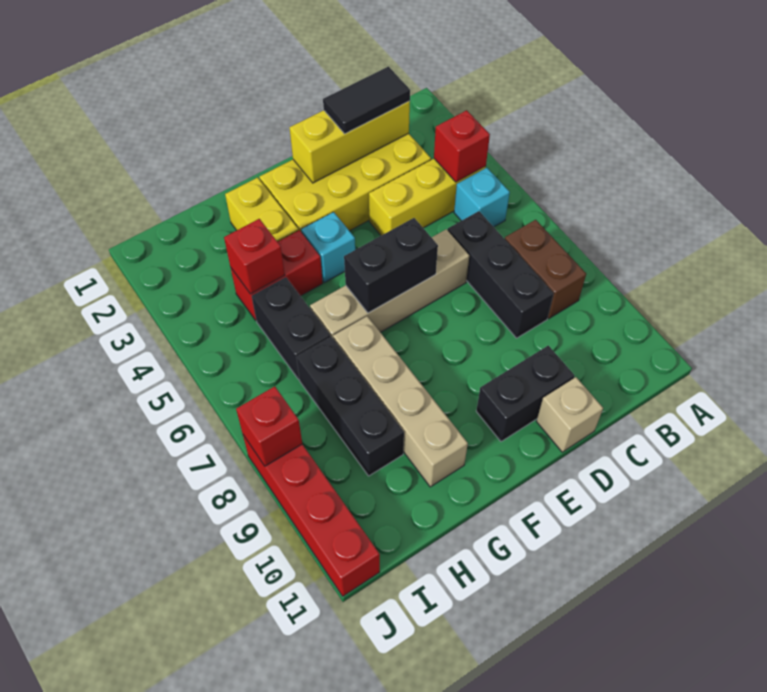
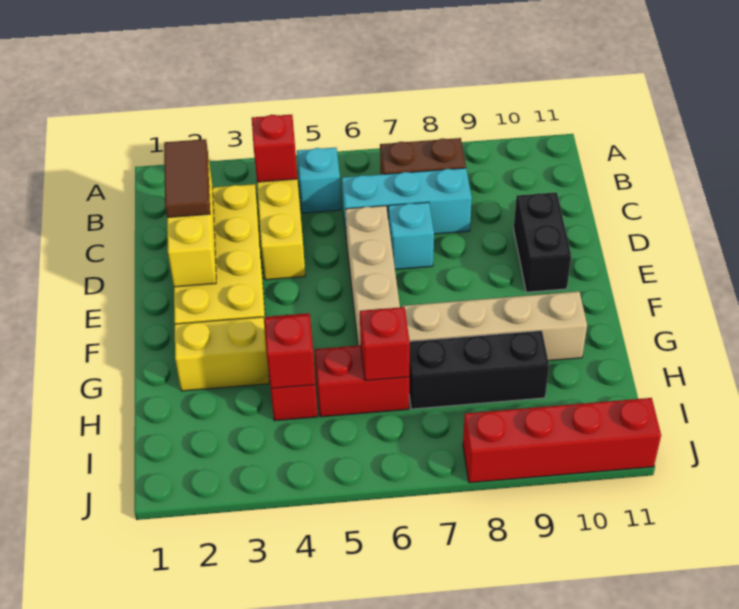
black tile C2:D2 level 3 -> brown tile C2:D2 level 3
black brick C6:C8 level 1 -> cyan brick C6:C8 level 1
tan brick D11 level 1 -> none
black brick E6:F6 level 2 -> none
cyan brick F4 level 1 -> cyan brick D7 level 1
black brick H5:H6 level 1 -> red brick H5:H6 level 1
red brick J8 level 2 -> red brick H6 level 2

